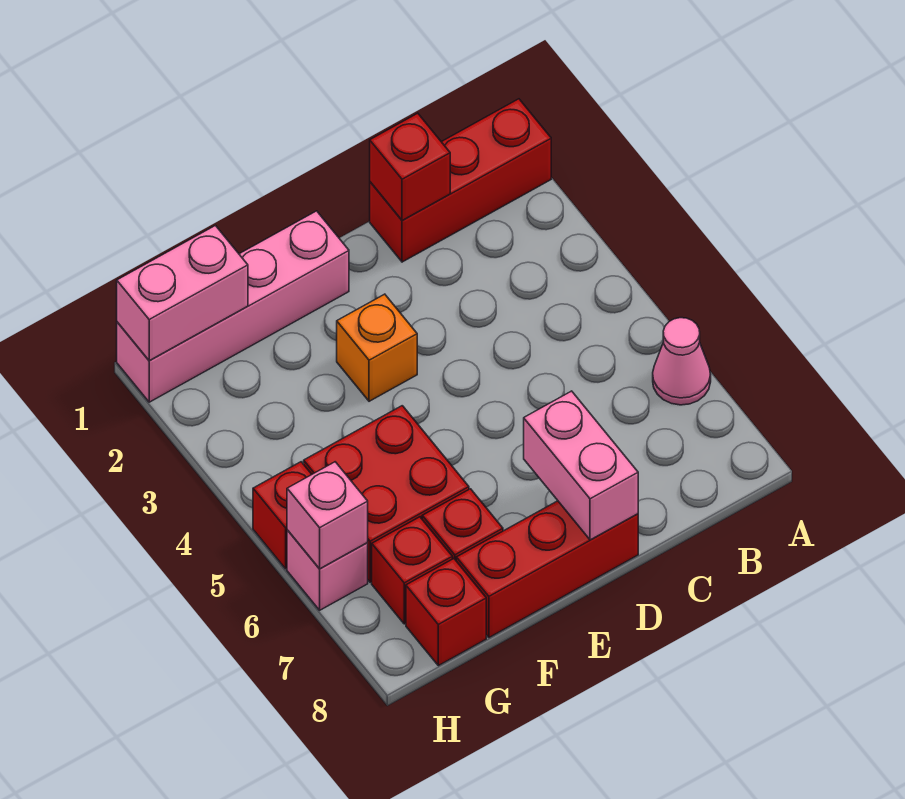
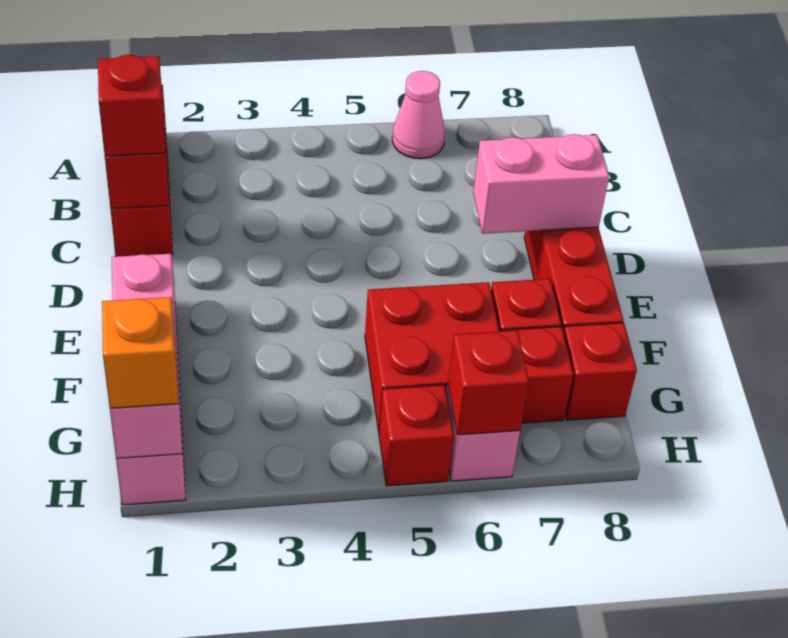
none -> red brick C1 level 3
orange brick E3 level 1 -> orange brick H1 level 3
pink brick H6 level 2 -> red brick H6 level 2

